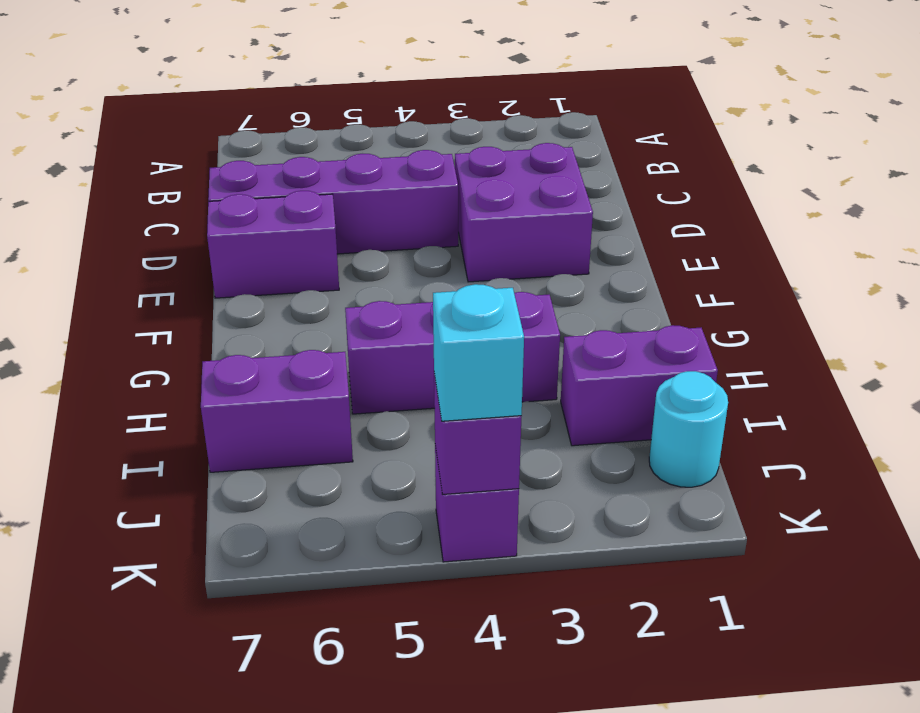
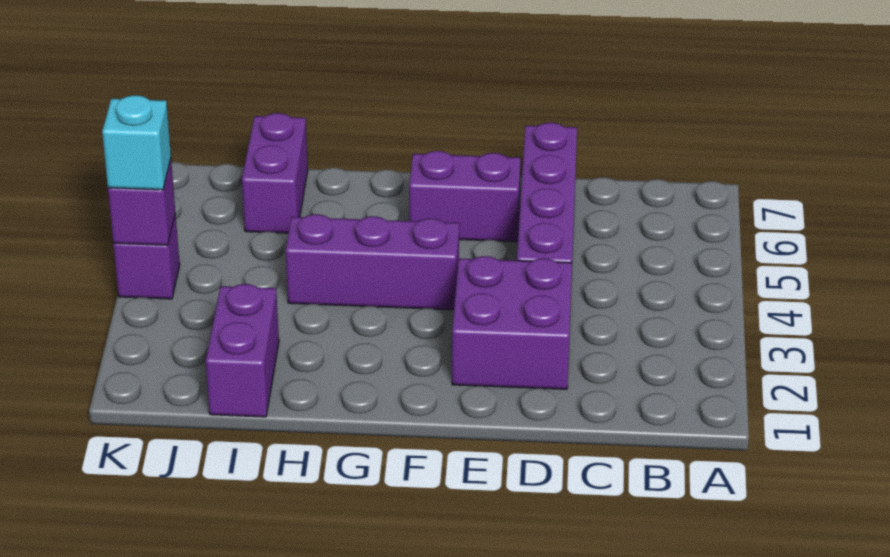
purple brick E6:E7 level 1 -> purple brick E6:F6 level 1
purple brick H3:H5 level 1 -> purple brick F4:H4 level 1
cyan round brick J1 level 1 -> none

